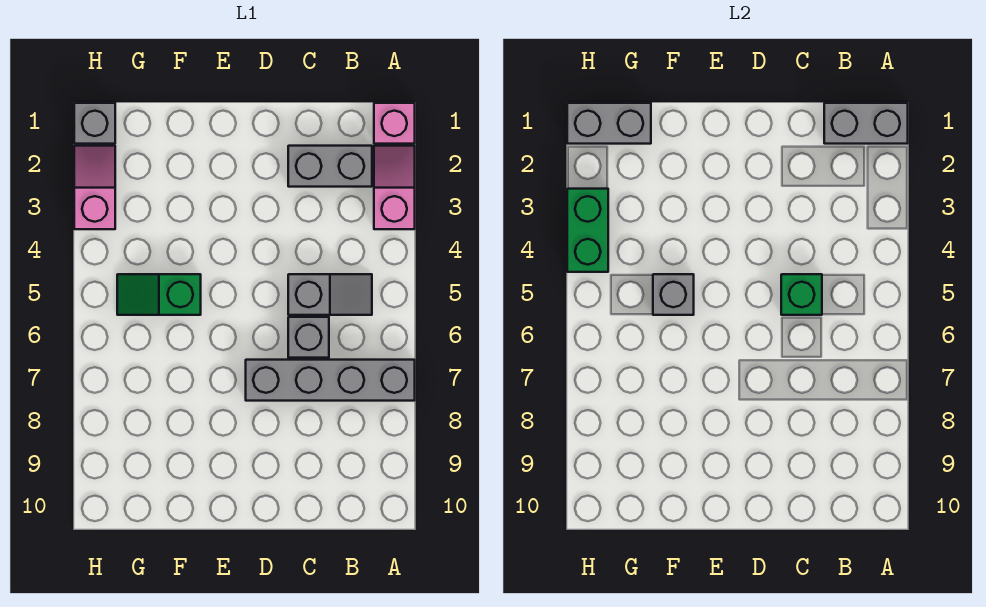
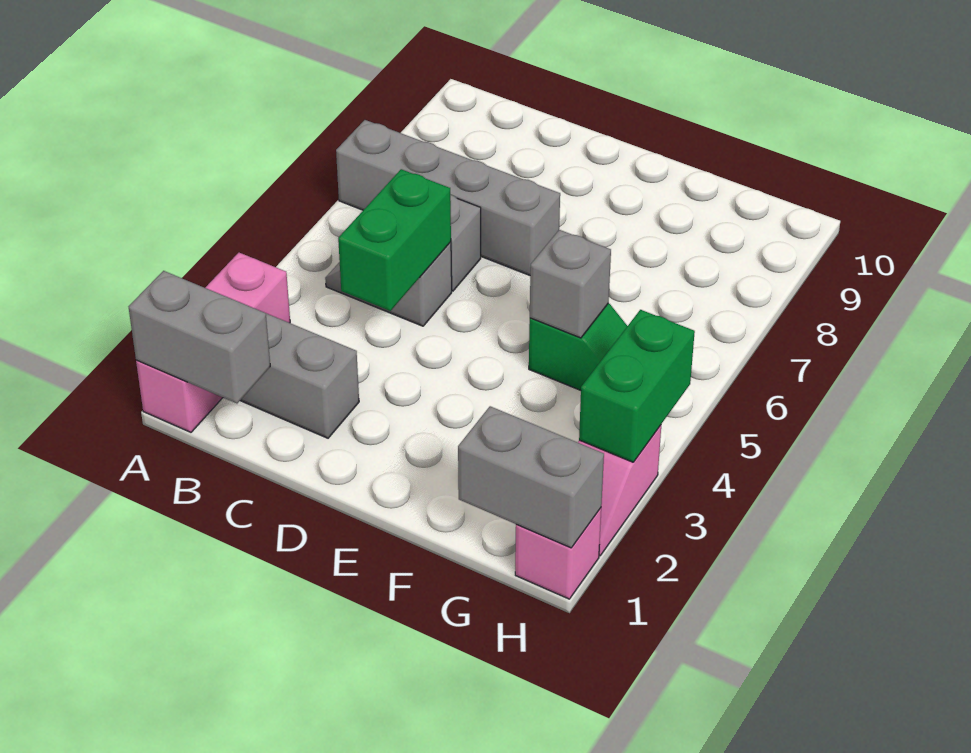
green brick C5 level 2 -> green brick C4:C5 level 2
grey brick H1 level 1 -> pink brick H1 level 1

